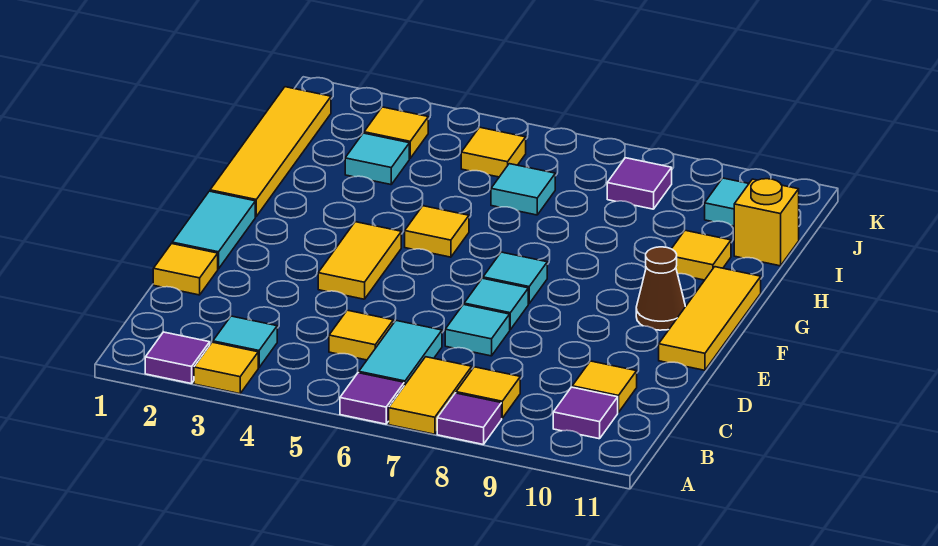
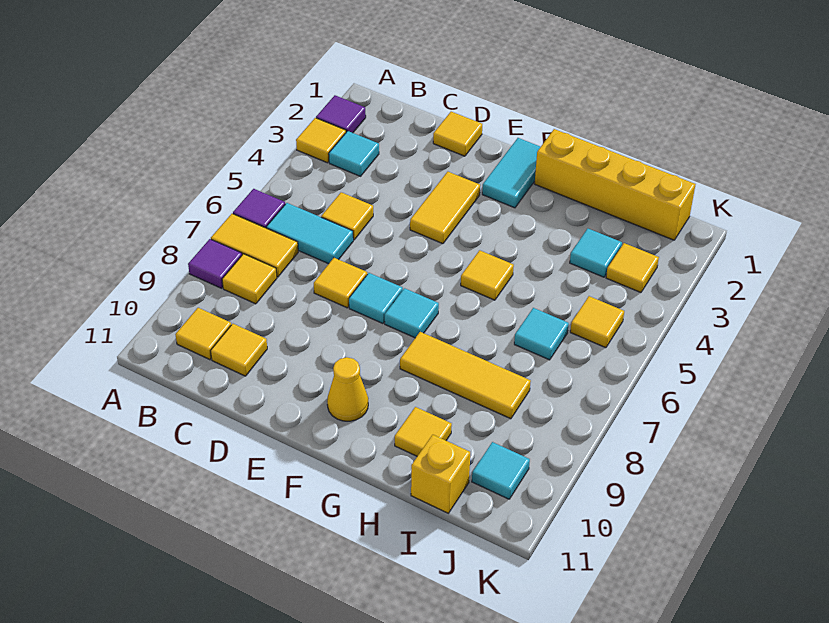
purple tile B10 level 1 -> yellow tile B10 level 1
cyan tile D7 level 1 -> yellow tile D7 level 1
cyan tile E1:F1 level 1 -> cyan tile F1:F2 level 1
yellow tile E4:F4 level 1 -> yellow tile E3:E4 level 1
yellow tile E11:G11 level 1 -> yellow tile G8:I8 level 1
brown cone F10 level 1 -> yellow cone F10 level 1
yellow tile G1:J1 level 1 -> yellow brick G1:J1 level 1
purple tile J8 level 1 -> none

